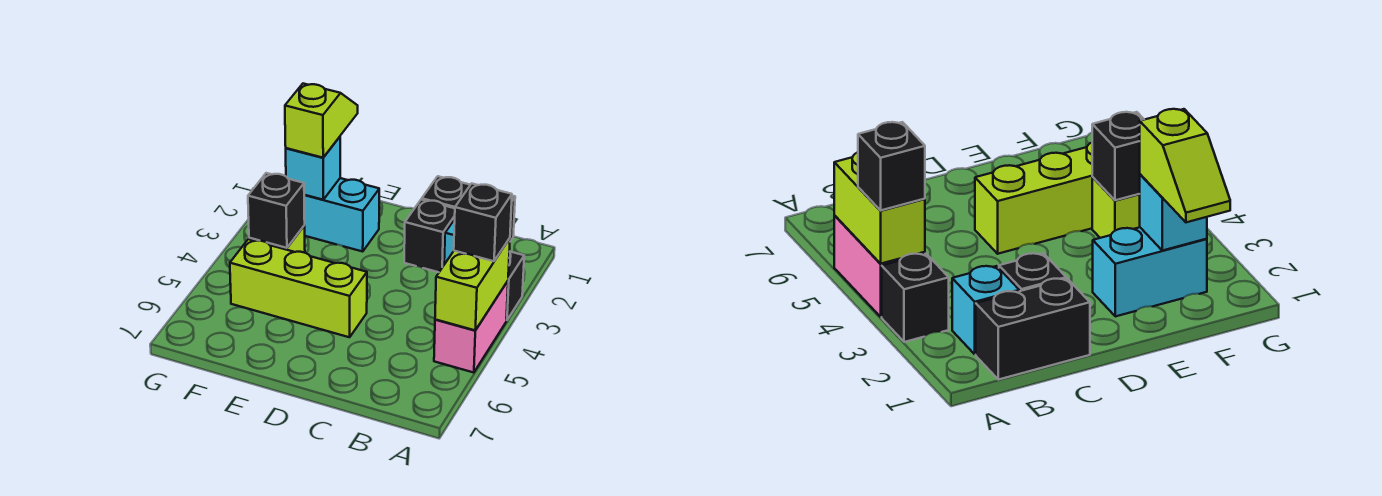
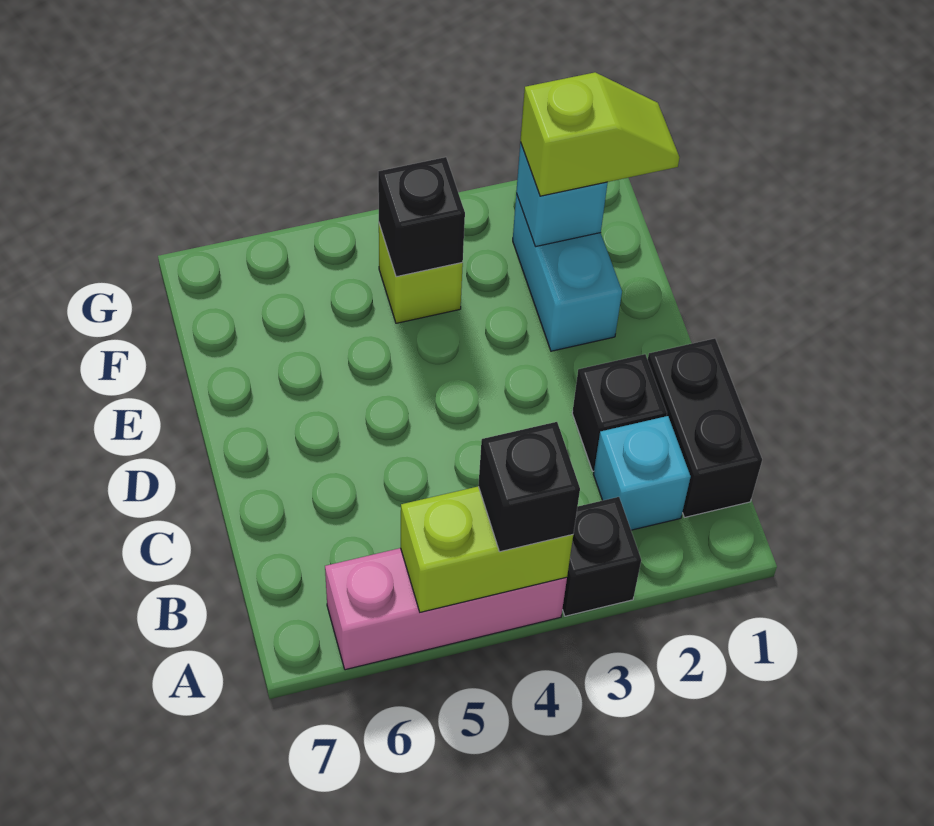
pink brick A4:A5 level 1 -> pink brick A4:A6 level 1
lime brick D5:F5 level 1 -> none

